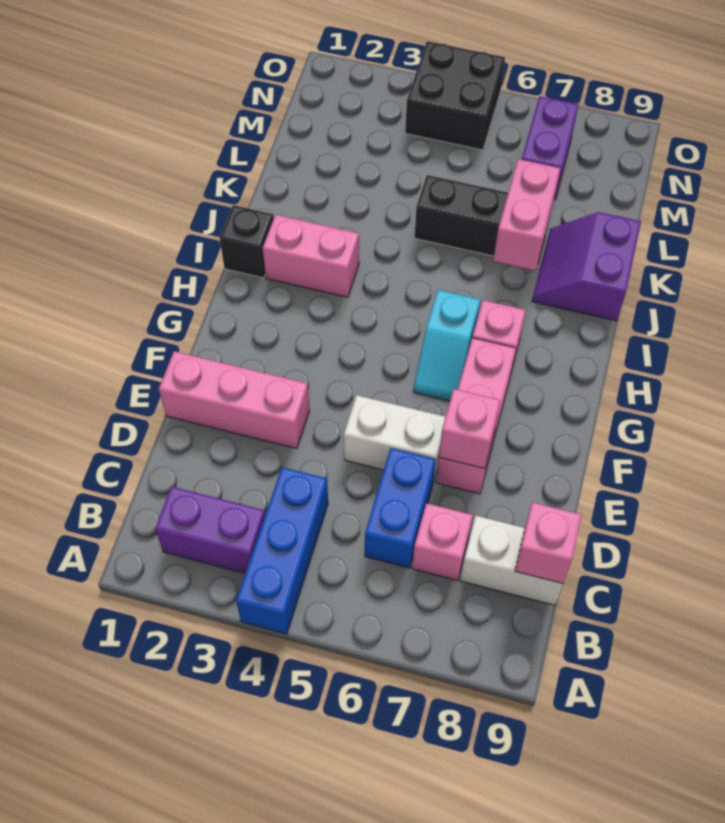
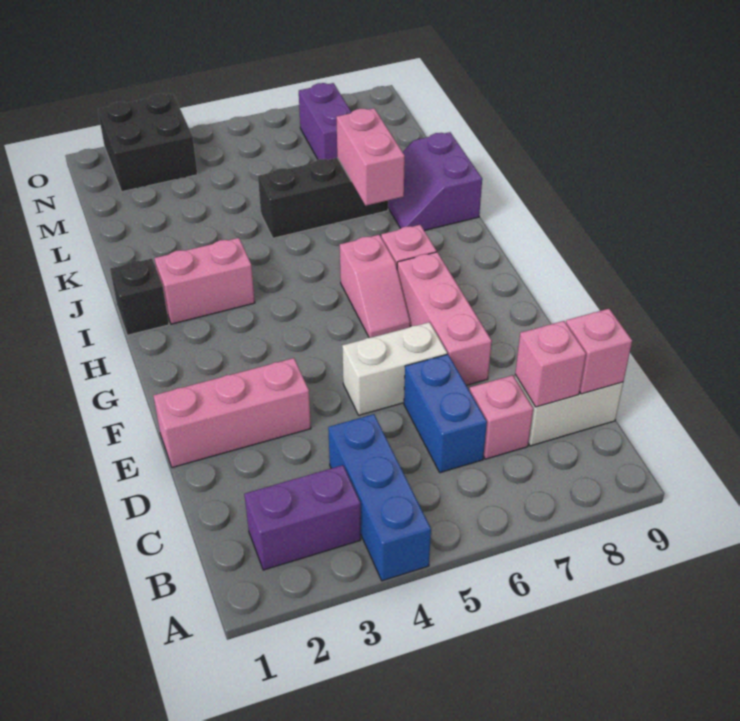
pink brick E7 level 2 -> pink brick C8 level 2
cyan slope G6:H6 level 1 top H -> pink slope G6:H6 level 1 top H
black brick N4:O5 level 1 -> black brick N2:O3 level 1

